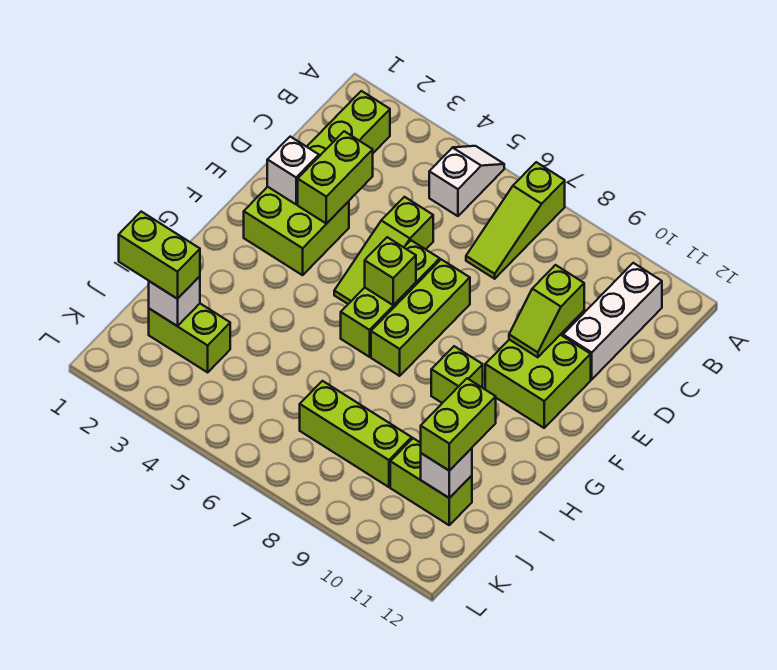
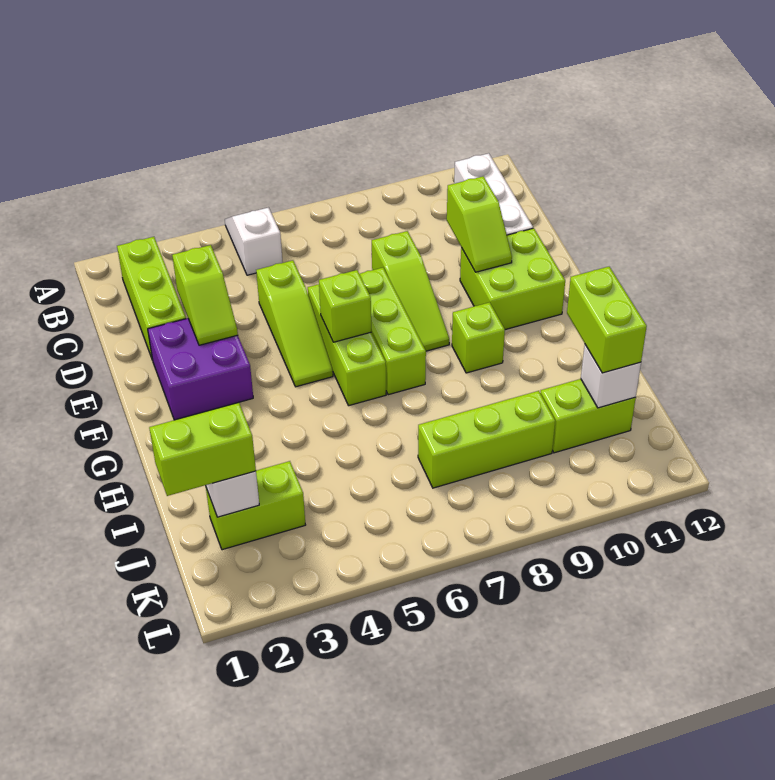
lime slope A7:C7 level 1 top A -> lime slope D8:F8 level 1 top D
lime brick D3:E3 level 2 -> lime slope D3:E3 level 2 top D
lime brick E2:F3 level 1 -> purple brick E2:F3 level 1
white brick E2 level 2 -> none

